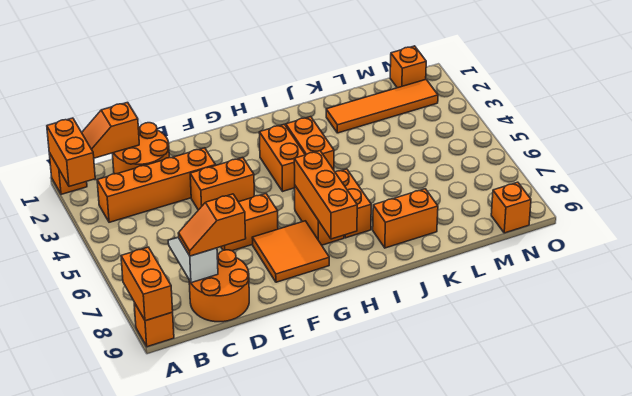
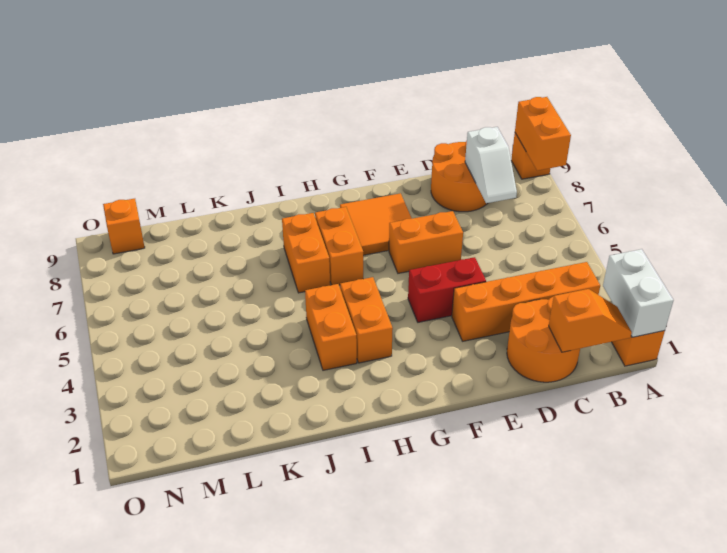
orange brick A1:A2 level 2 -> white brick A1:A2 level 2
orange slope C8:D8 level 3 top D -> none
orange brick E4:F4 level 1 -> red brick E4:F4 level 1
orange brick H6:H8 level 2 -> none
orange brick J8:K8 level 1 -> none
orange tile K2:N2 level 1 -> none
orange brick N1 level 1 -> none

